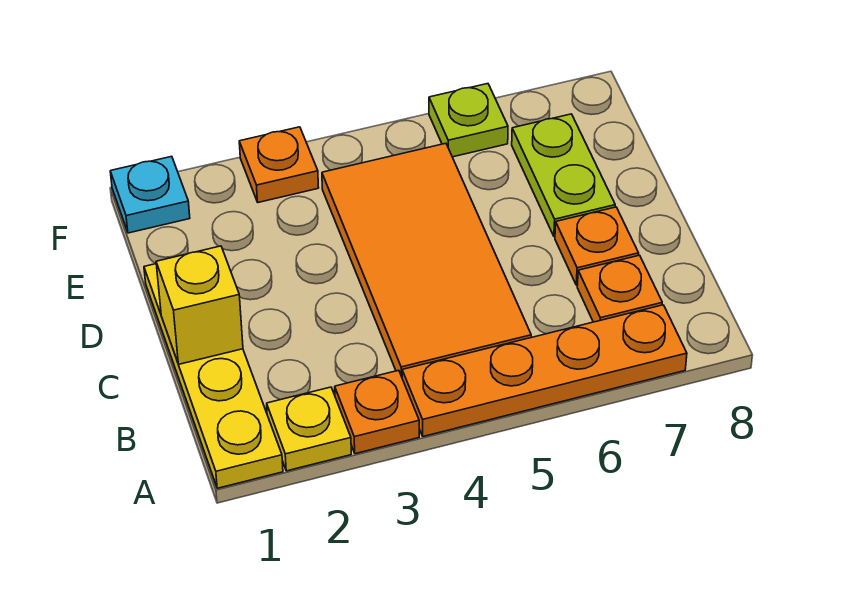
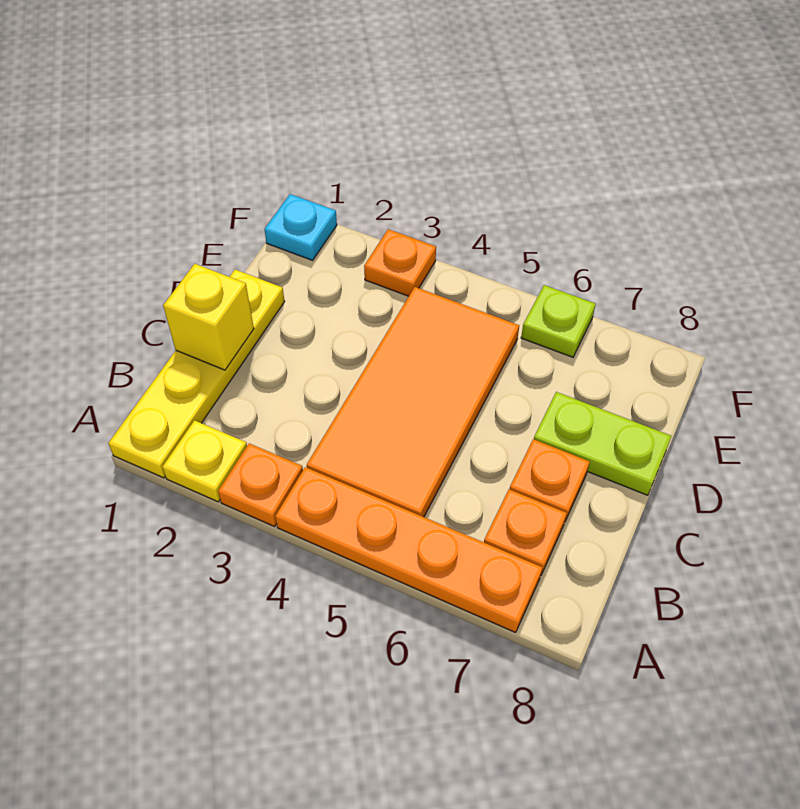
lime plate D7:E7 level 1 -> lime plate D7:D8 level 1

